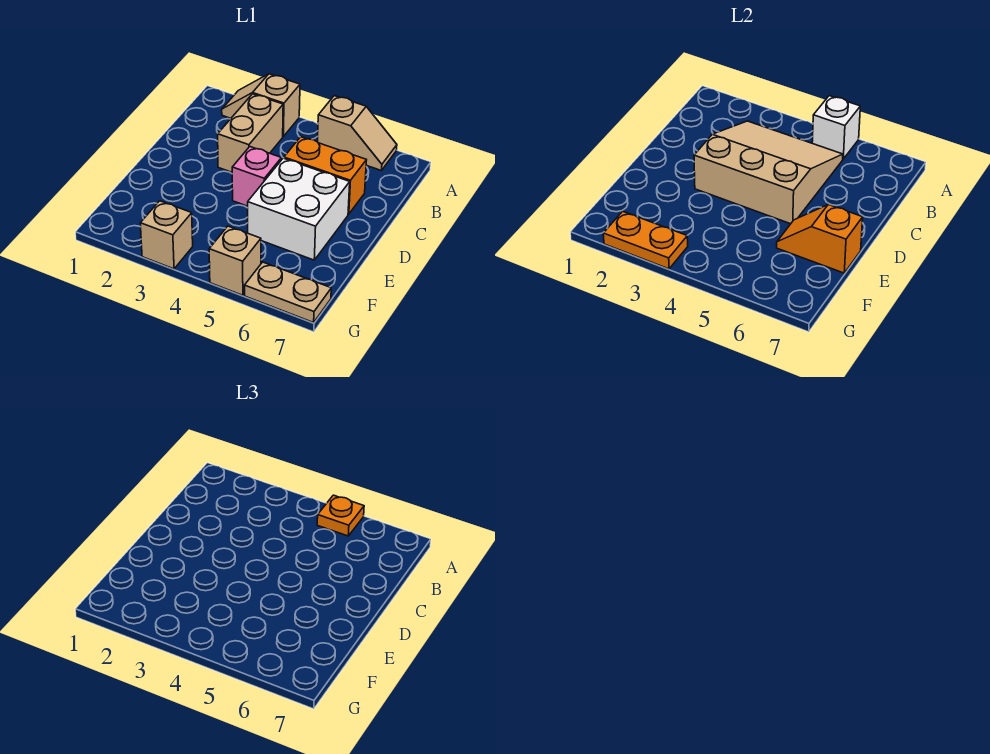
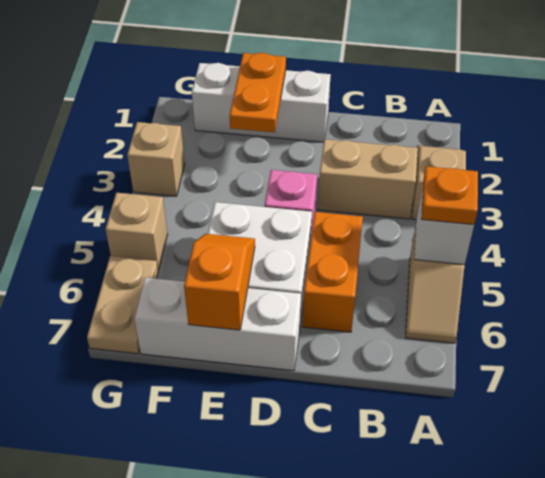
tan slope B3:D5 level 2 top D -> none
none -> white brick D1:F1 level 1
none -> white brick D7:F7 level 1
orange plate G2:G3 level 2 -> orange plate E1:E2 level 2

